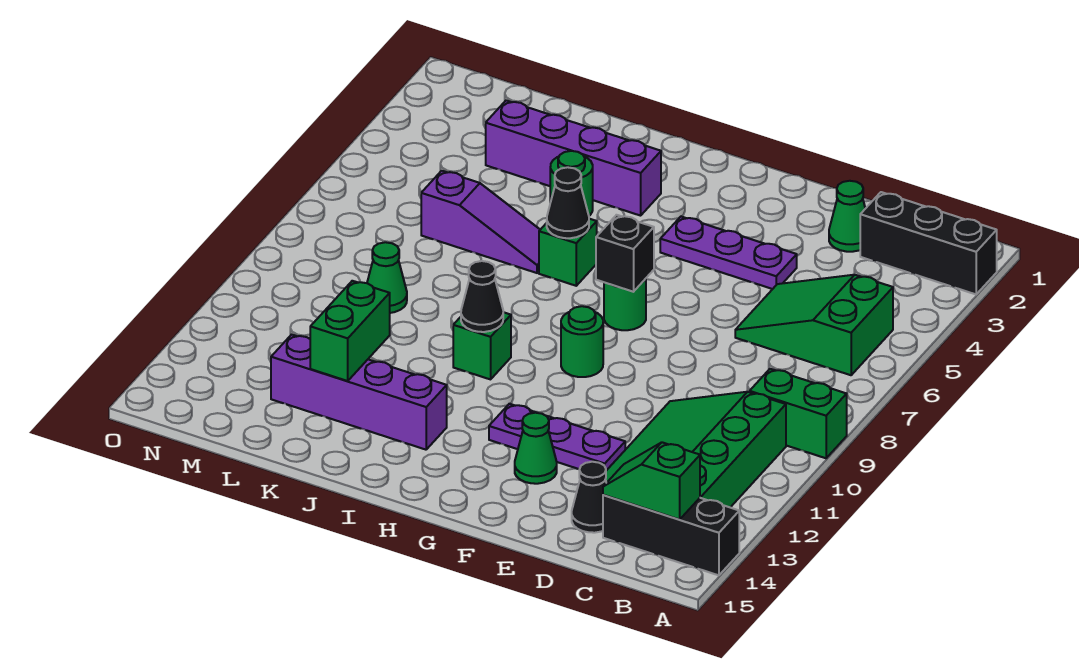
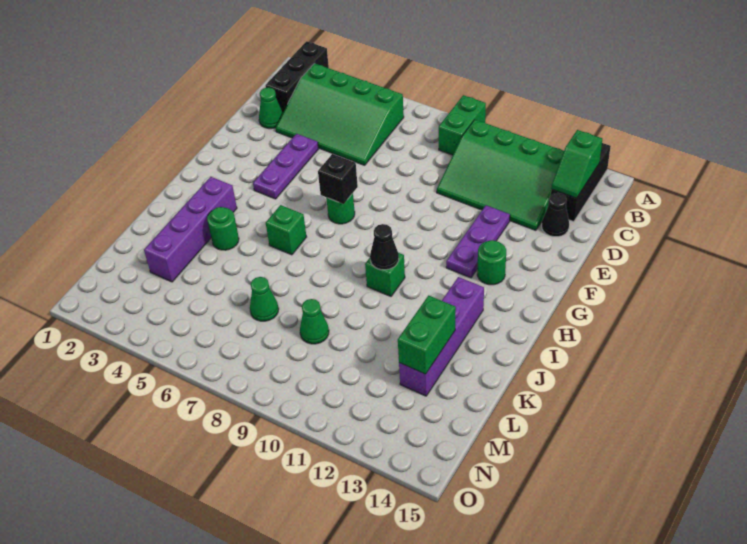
green slope B5:D6 level 1 top B -> green slope B3:D6 level 1 top B
green cone F13 level 1 -> green cone L7 level 1
green round brick G9 level 1 -> green round brick G13 level 1
black cone I6 level 2 -> none
purple slope J6:L6 level 1 top L -> none
green brick K12:K13 level 2 -> green brick K13:L13 level 2

